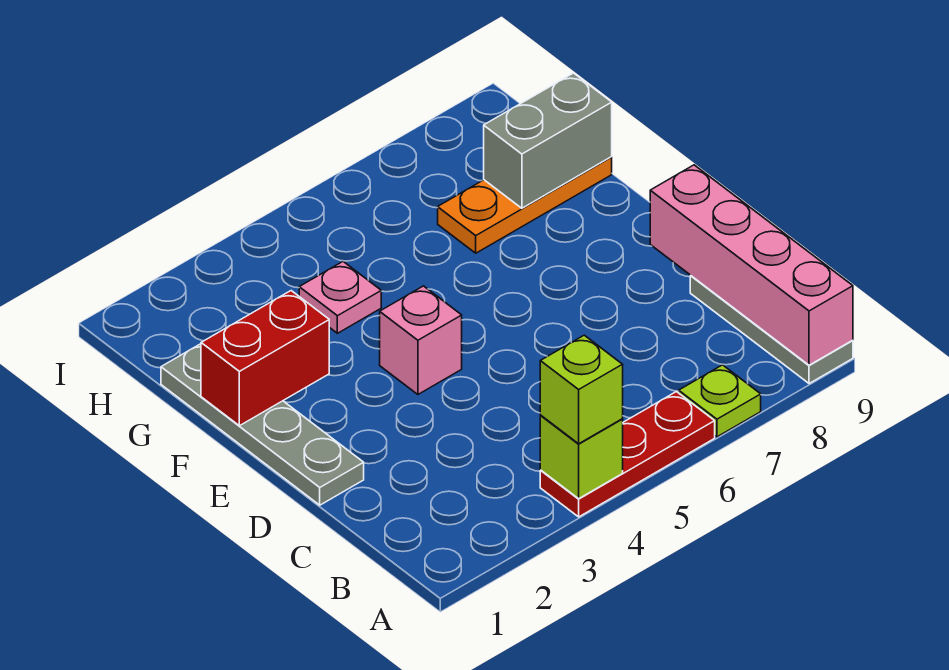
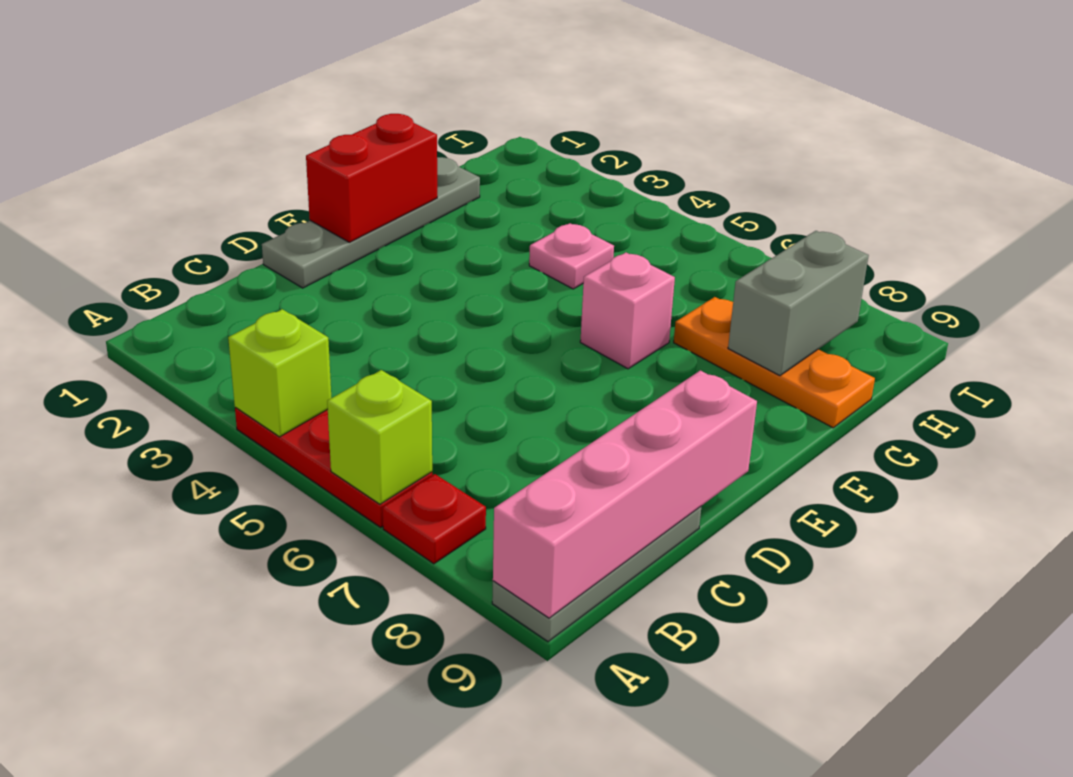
lime brick A4 level 3 -> lime brick A6 level 2
lime plate A7 level 1 -> red plate A7 level 1
pink brick E4 level 1 -> pink brick F6 level 1
red brick F1:F2 level 2 -> red brick E1:F1 level 2
grey brick G8:G9 level 2 -> grey brick G8:H8 level 2

